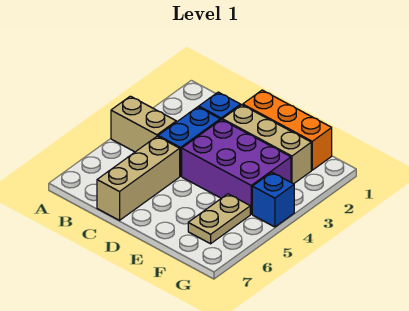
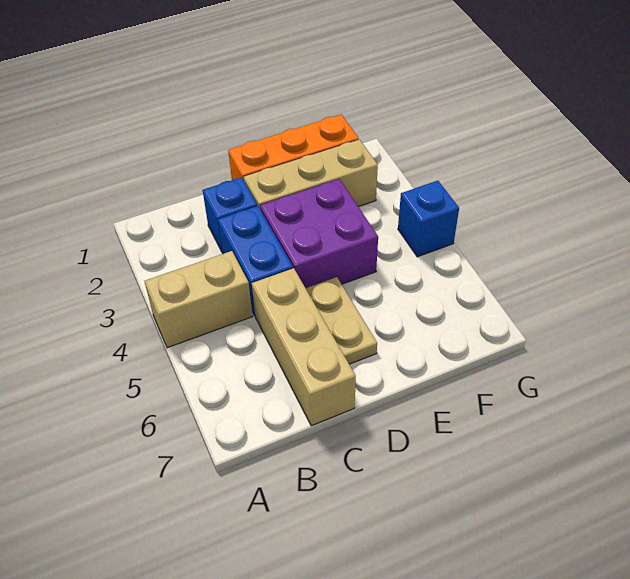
purple brick D3:F4 level 1 -> purple brick D3:E4 level 1
tan plate F5:F6 level 1 -> tan plate D5:D6 level 1

